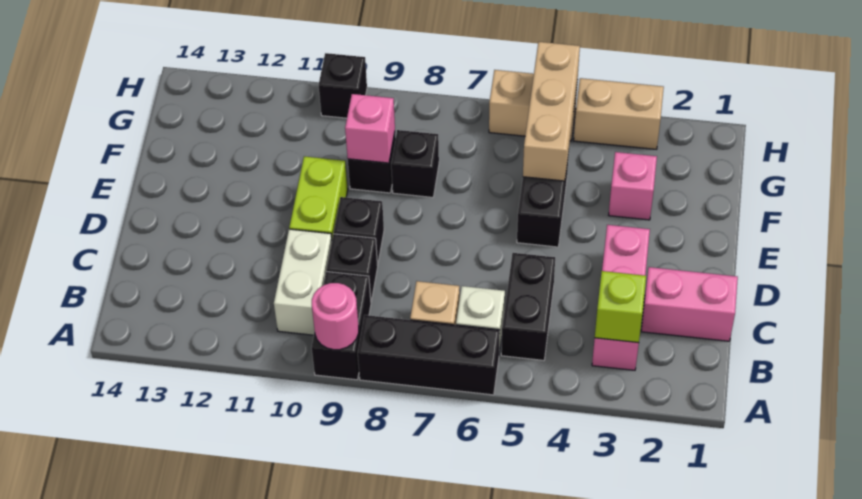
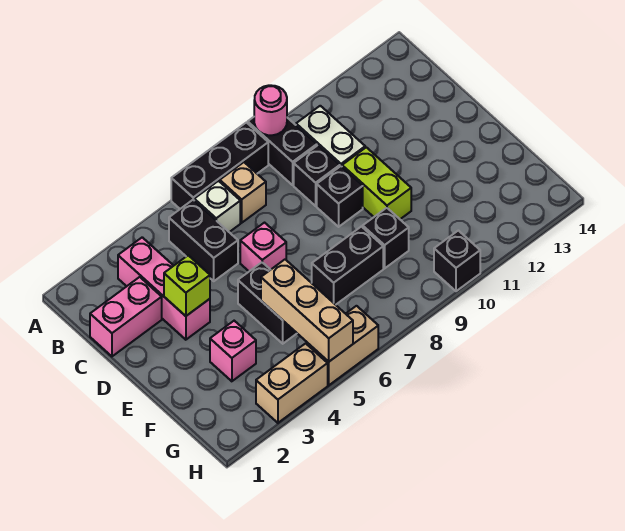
lime brick B3 level 2 -> lime brick D3 level 2
black brick F8 level 1 -> black brick F7:F8 level 1
pink brick F9 level 2 -> pink brick D6 level 1

